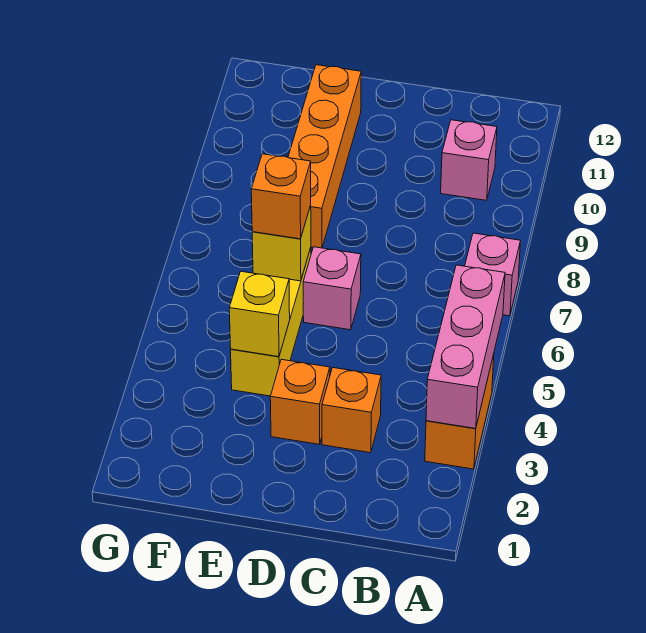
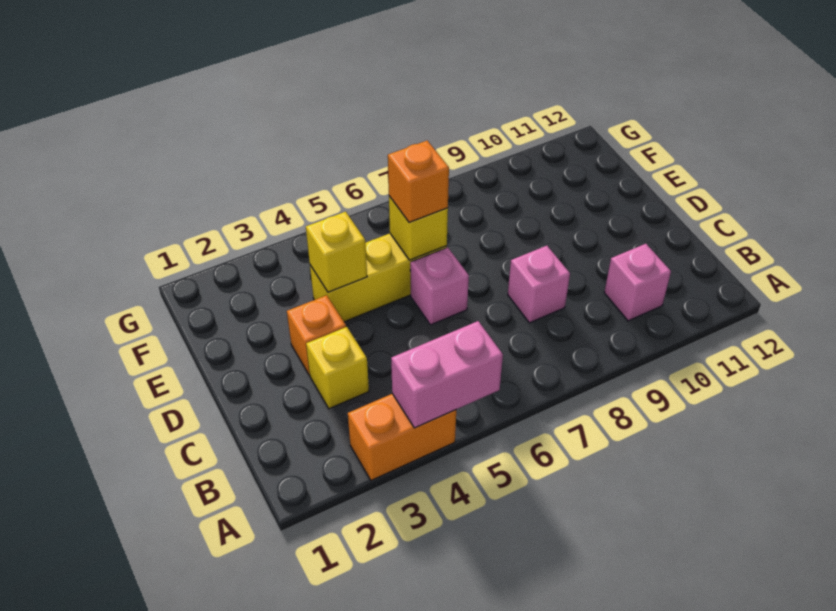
pink brick A3:A5 level 2 -> pink brick A4:A5 level 2
pink brick A7 level 1 -> pink brick C8 level 1
orange brick C3 level 1 -> yellow brick C3 level 1
orange brick E8:E11 level 1 -> none

